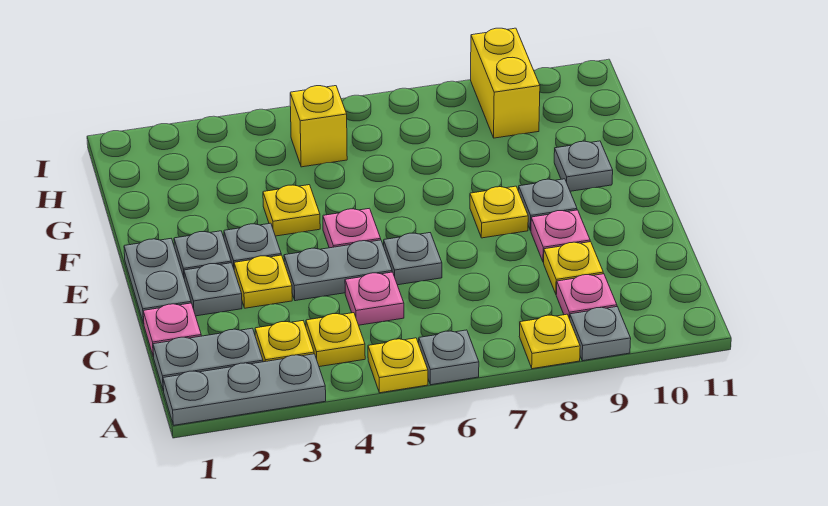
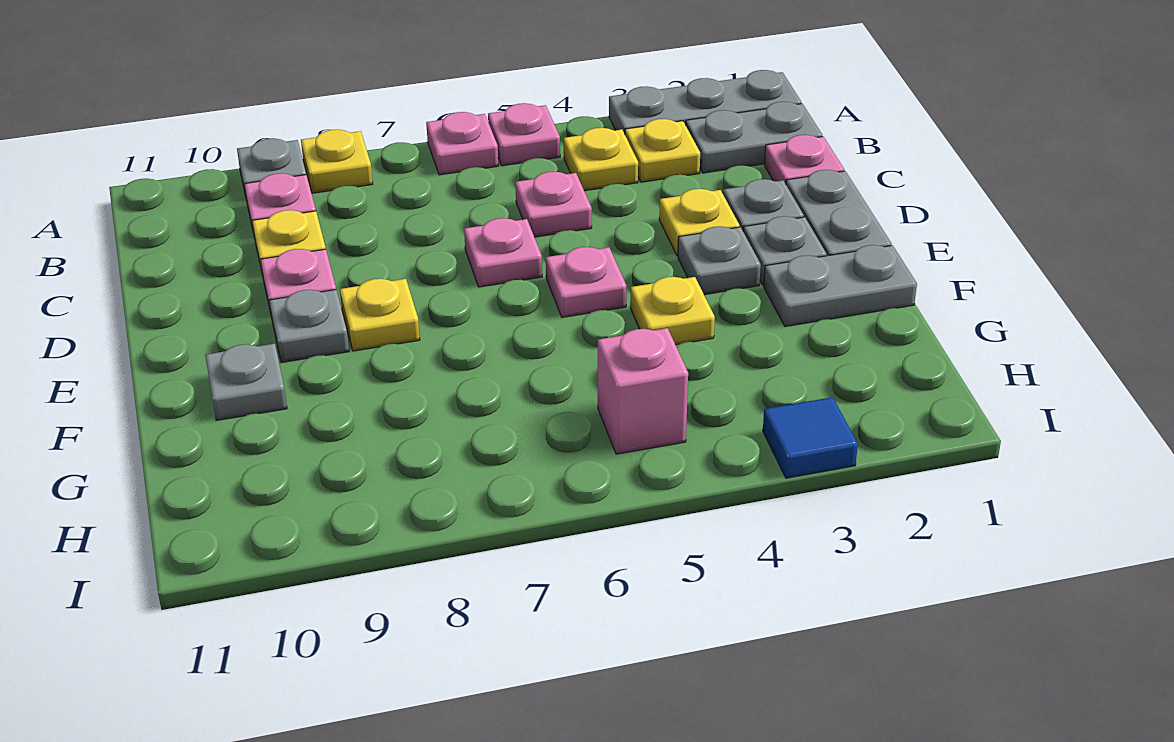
yellow plate A5 level 1 -> pink plate A5 level 1
grey plate A6 level 1 -> pink plate A6 level 1
grey plate D4:D5 level 1 -> grey plate F1:F2 level 1
grey plate D6 level 1 -> pink plate D6 level 1
yellow brick H5 level 1 -> pink brick H5 level 1
yellow brick H9:I9 level 1 -> none
none -> blue tile I3 level 1

